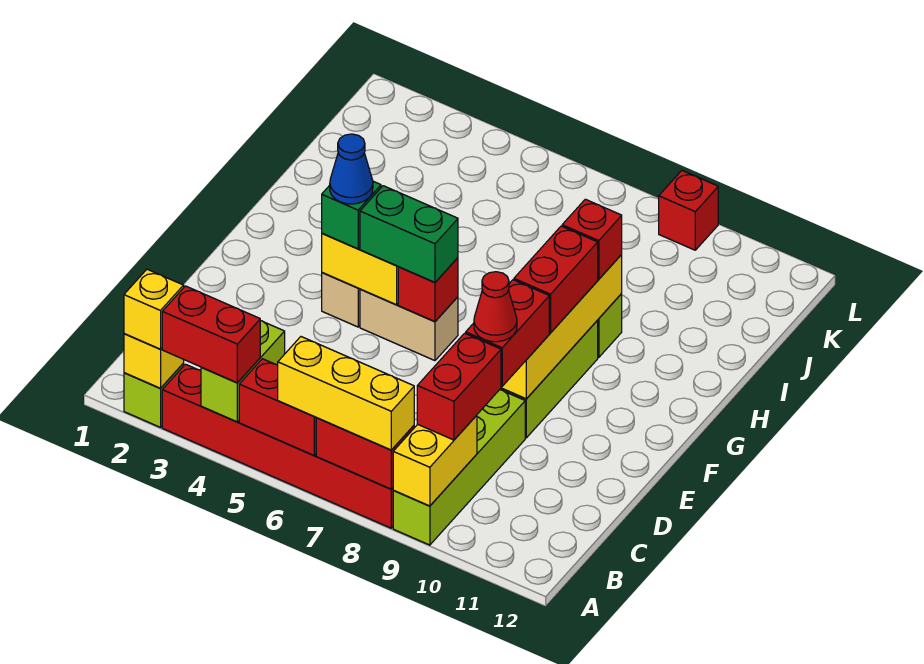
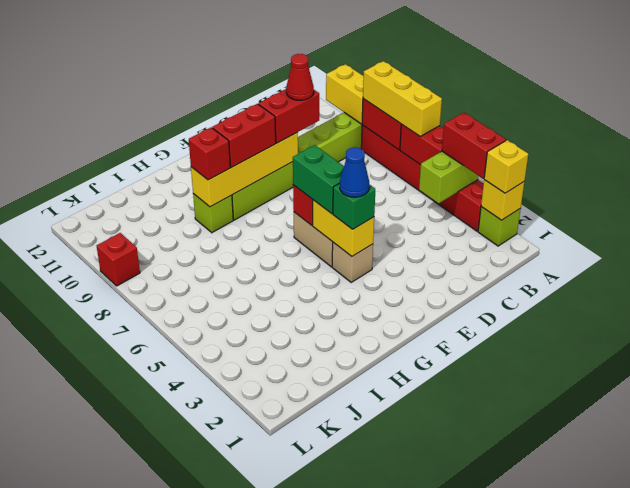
yellow brick A9:B9 level 2 -> yellow brick A9:A10 level 2
red brick B9:C9 level 3 -> none

